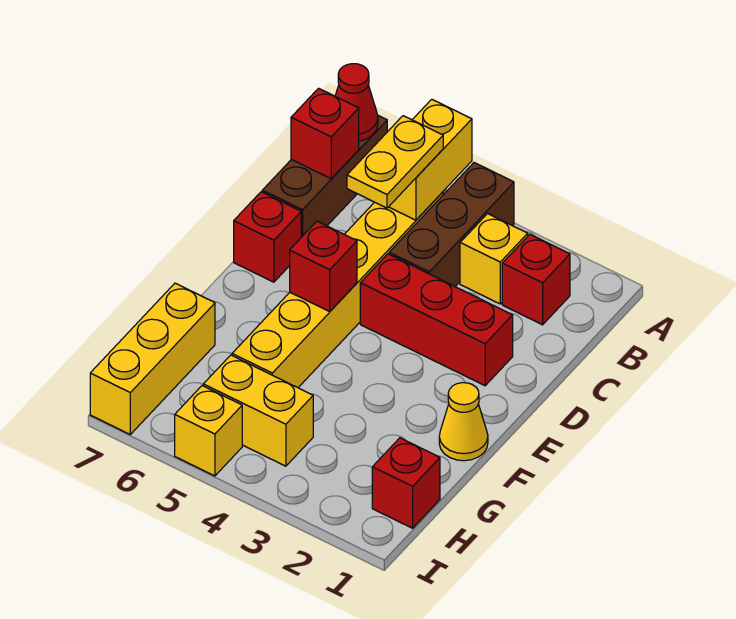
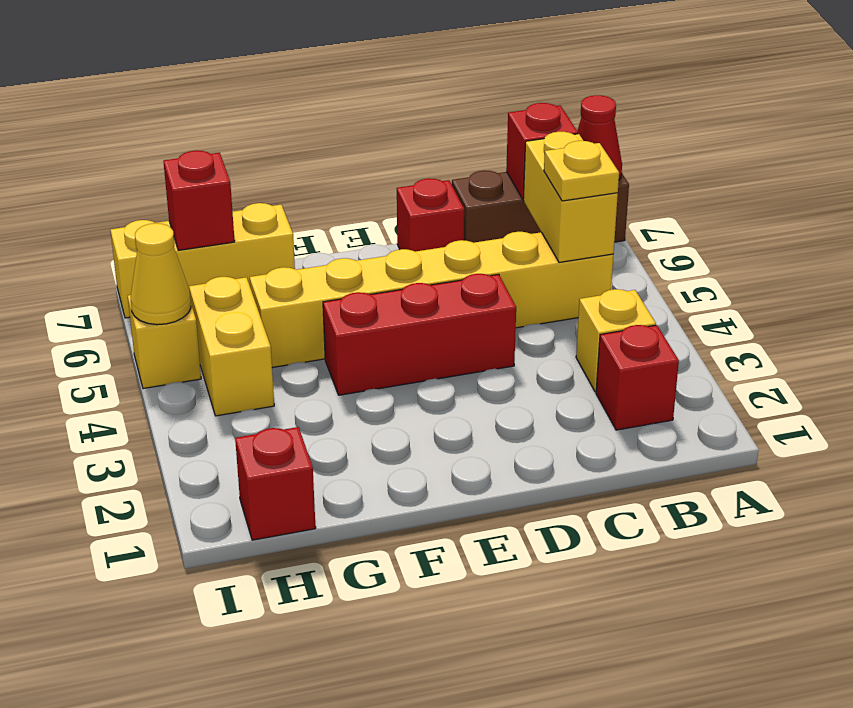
brown brick A4:C4 level 1 -> none
yellow brick A5:B5 level 2 -> yellow brick B5:B6 level 2
yellow plate B5:C5 level 3 -> yellow plate B5 level 3
red brick D2:D4 level 1 -> red brick D4:F4 level 1
red brick E5 level 2 -> red brick H7 level 2
yellow cone F1 level 1 -> yellow cone I5 level 2

